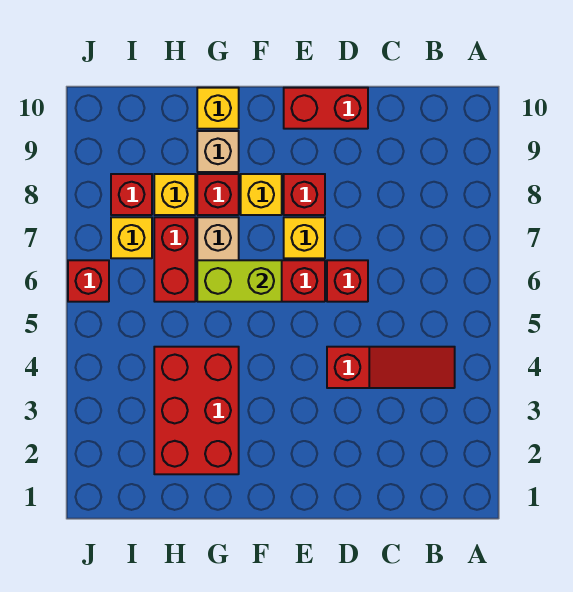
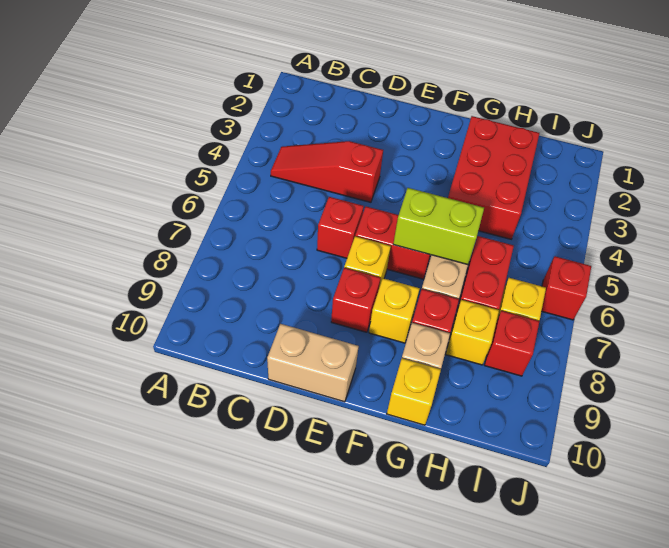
red brick D10:E10 level 1 -> tan brick D10:E10 level 1

